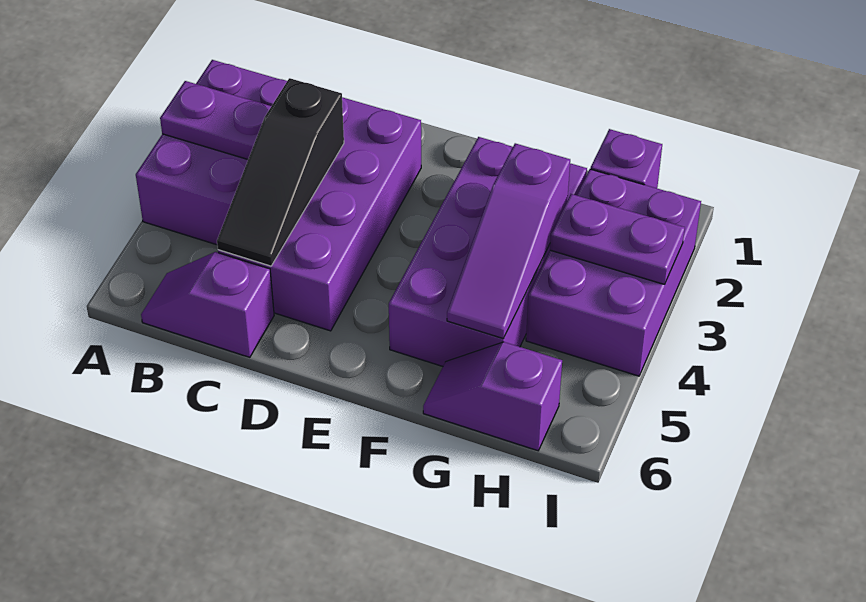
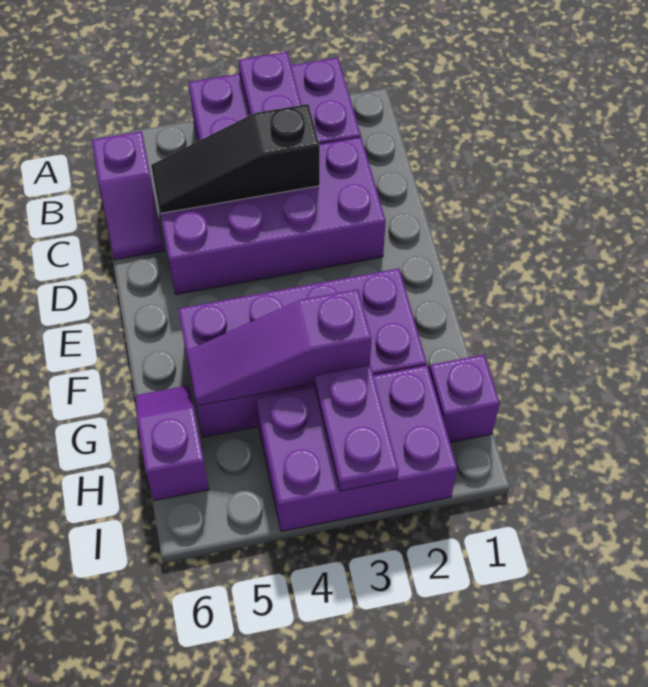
purple slope B6:C6 level 1 top C -> purple slope B6:C6 level 1 top B

